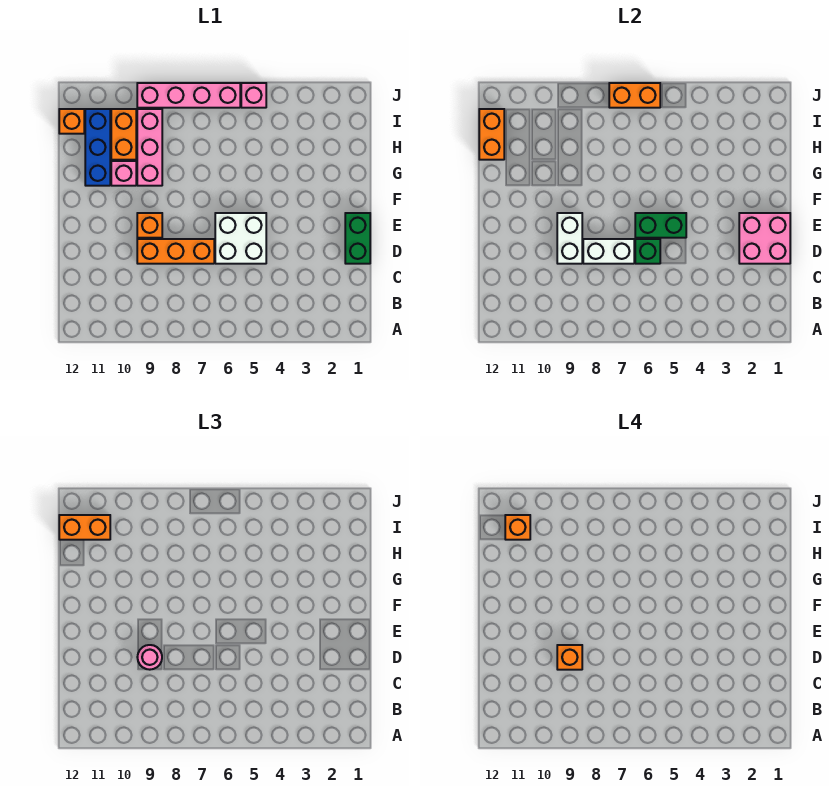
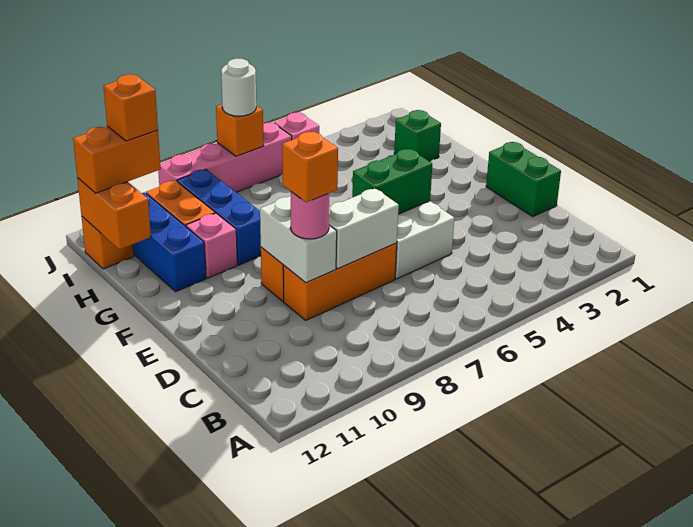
pink brick D1:E2 level 2 -> none
green brick D6 level 2 -> green brick H2 level 1
pink brick G9:I9 level 1 -> blue brick G9:I9 level 1
orange brick J6:J7 level 2 -> orange brick J7 level 2
none -> white round brick J7 level 3

